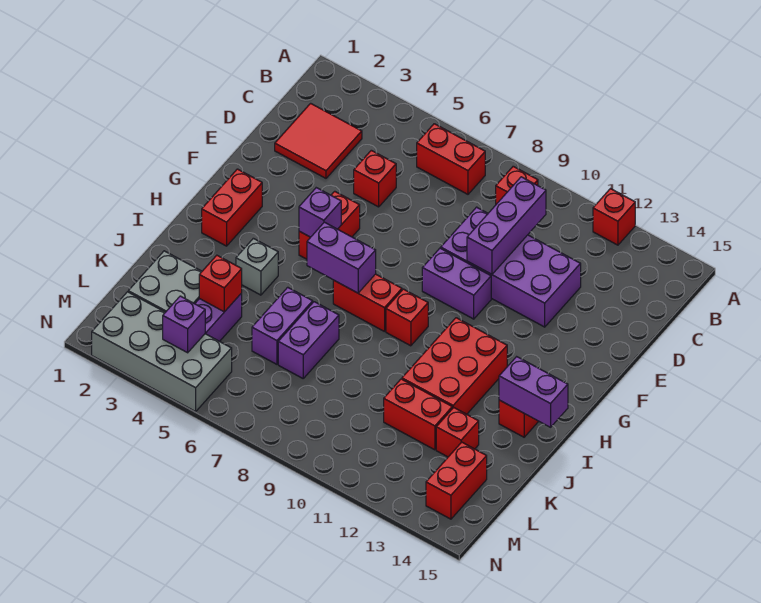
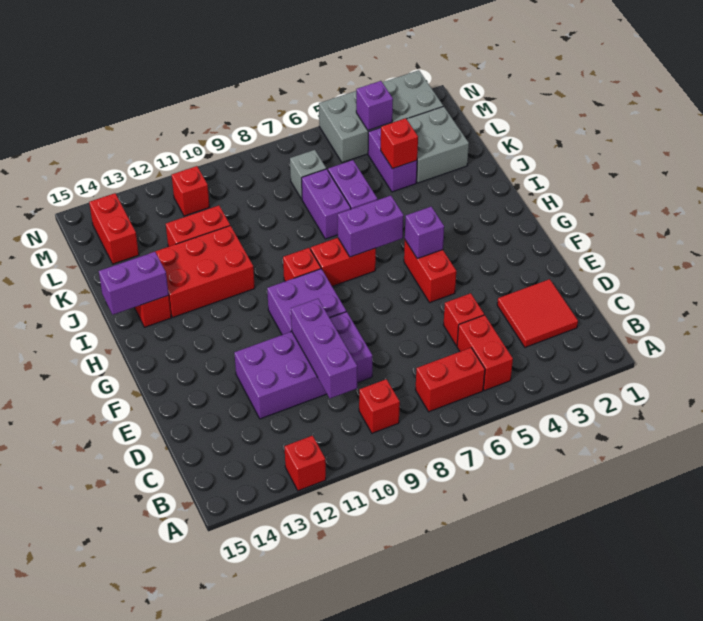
purple brick F9:F10 level 1 -> purple brick F9:G10 level 1
red brick G2:H2 level 1 -> red brick B5:C5 level 1
red brick H11:J12 level 1 -> red brick I11:J13 level 1
grey brick I4 level 1 -> grey brick L7 level 1
red brick K13 level 1 -> red brick M11 level 1

